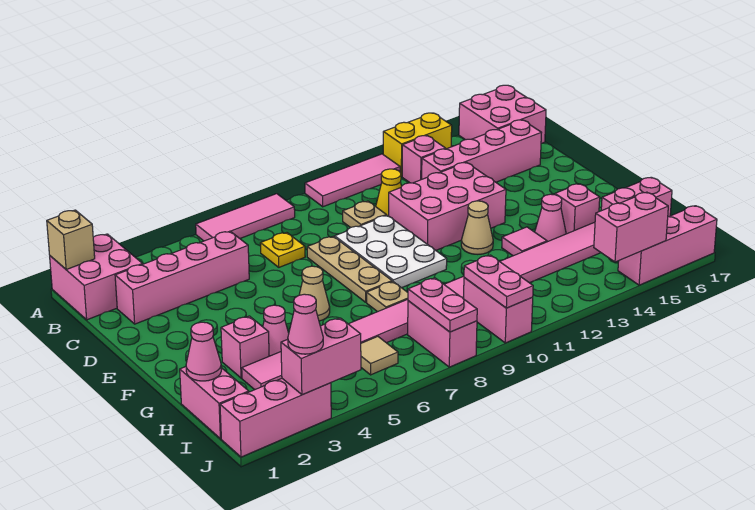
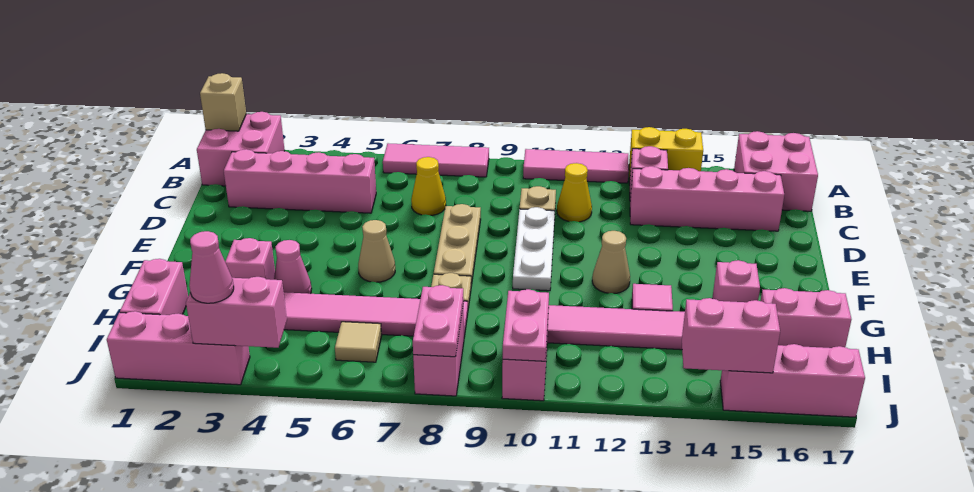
yellow plate C7 level 1 -> yellow cone C7 level 1
white plate D9:F10 level 1 -> white plate D10:F10 level 1
pink brick D11:E13 level 1 -> none
pink cone G14 level 1 -> none
pink cone H1 level 2 -> none

